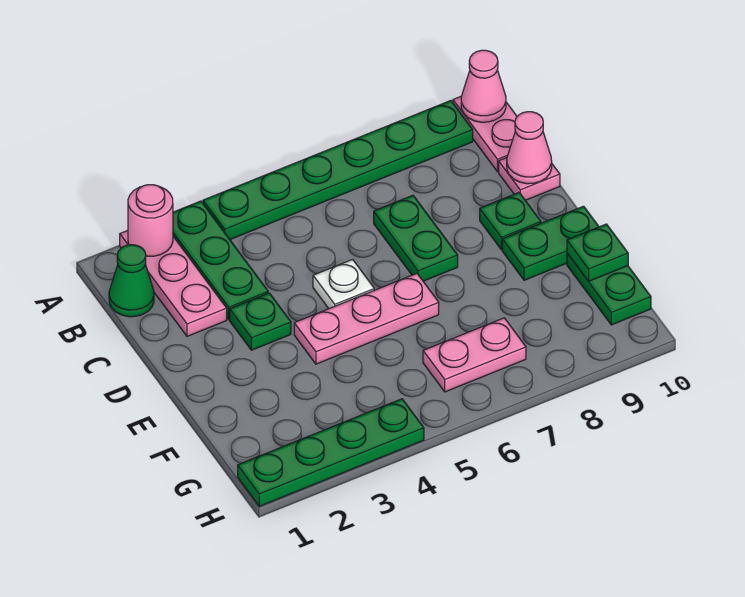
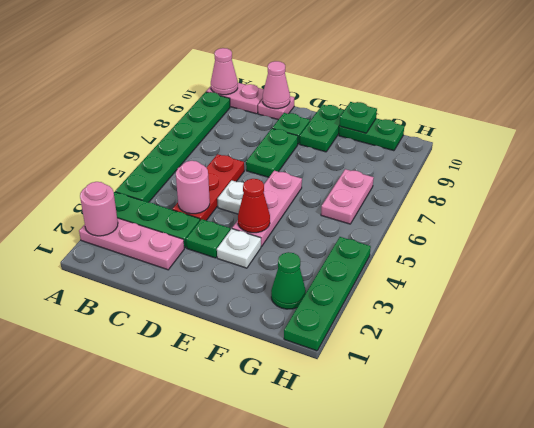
green cone B1 level 1 -> green cone G2 level 1
none -> red plate C4:C6 level 1
none -> pink round brick C4 level 2
green plate C7:D7 level 1 -> green plate D7:D8 level 1
none -> white plate E3 level 1
none -> red cone E4 level 2

